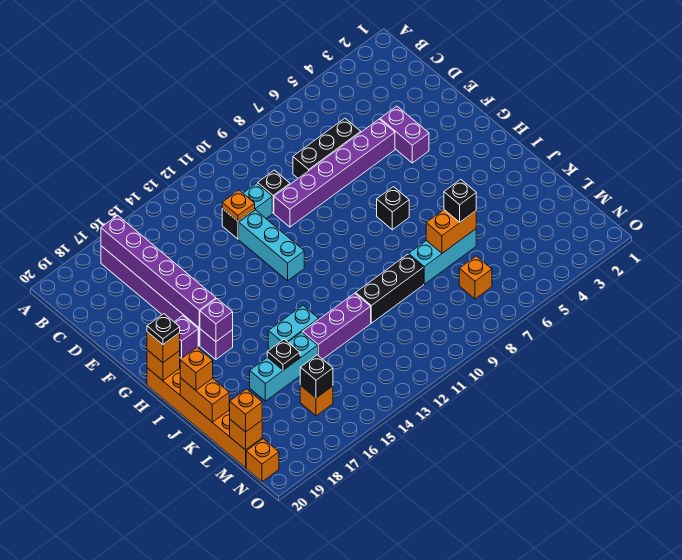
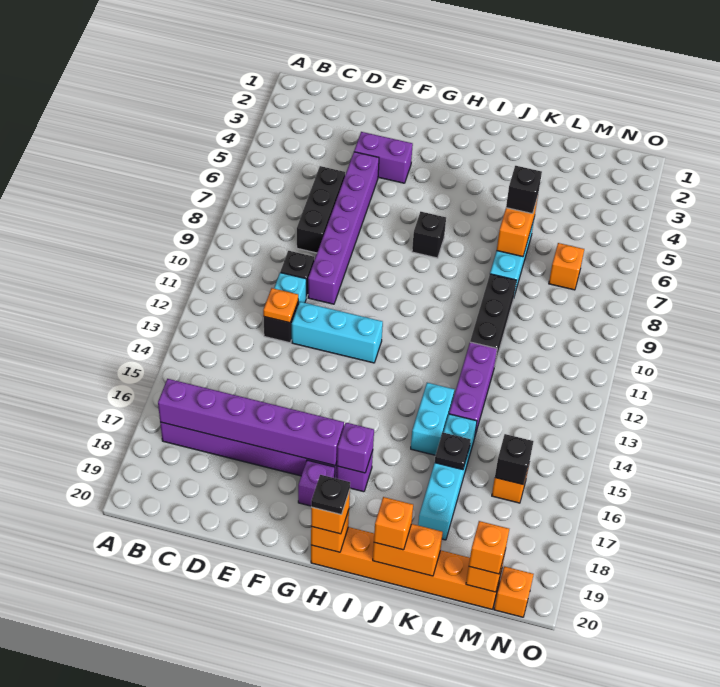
cyan brick K15:K17 level 1 -> cyan brick K15:K18 level 1

